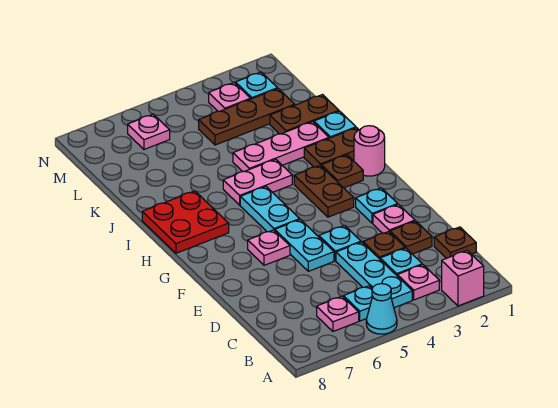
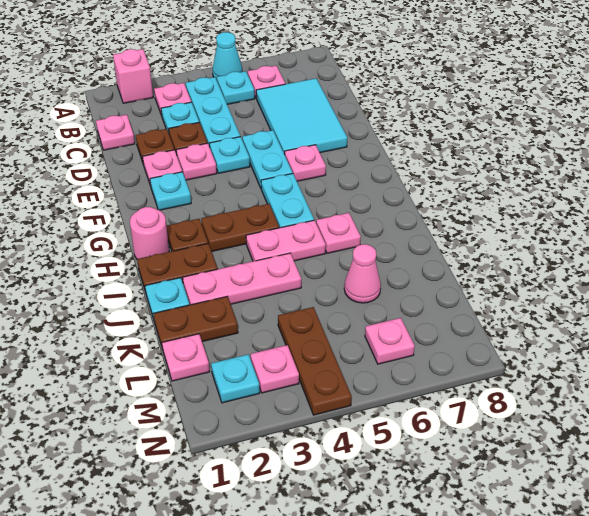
brown plate C1 level 1 -> pink plate C1 level 1
none -> cyan tile C6:E7 level 1
none -> pink plate E3 level 1
brown plate G3:H3 level 1 -> brown plate H3:H4 level 1
red plate H7:I8 level 1 -> none
none -> pink plate I6 level 1
none -> pink cone K6 level 1
none -> pink plate L1 level 1
brown plate L2:L4 level 1 -> brown plate L4:N4 level 1

